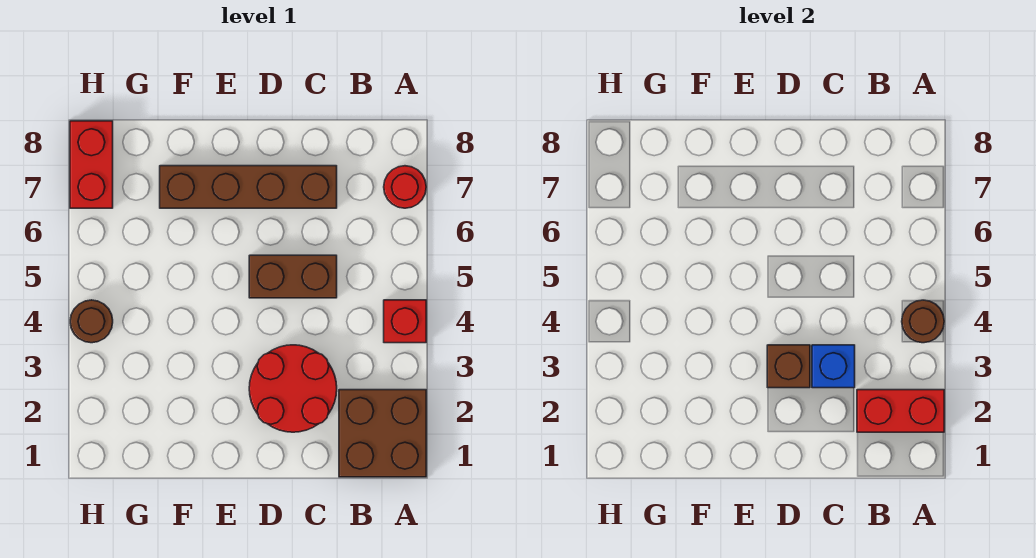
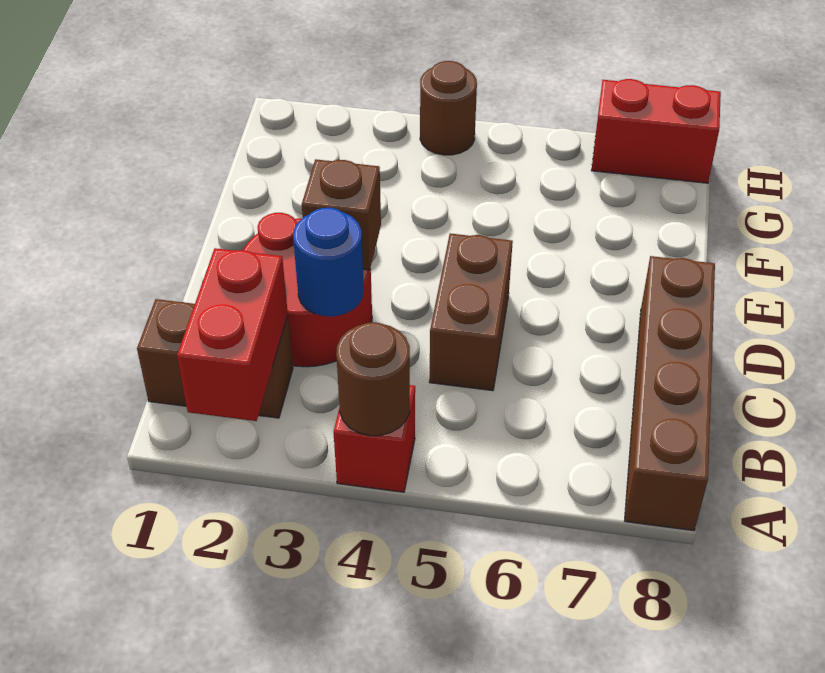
brown brick A1:B2 level 1 -> brown brick B1:B2 level 1
red round brick A7 level 1 -> none
blue brick C3 level 2 -> blue round brick C3 level 2
brown brick C7:F7 level 1 -> brown brick A8:D8 level 1

